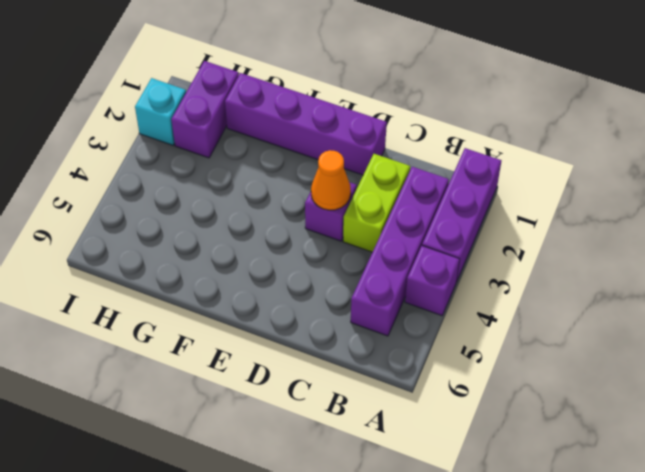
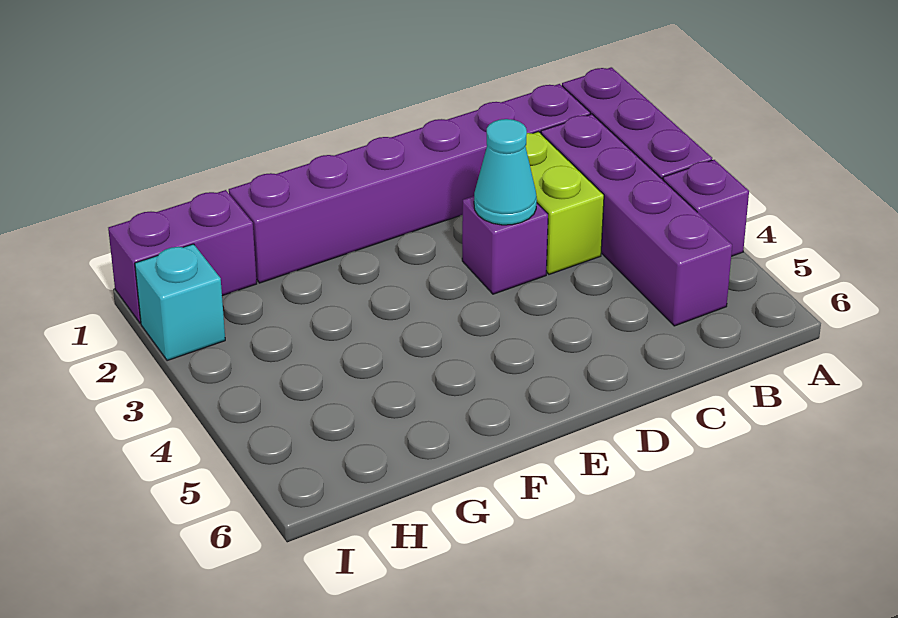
purple brick D1:G1 level 1 -> purple brick B1:G1 level 1
orange cone D3 level 2 -> cyan cone D3 level 2
purple brick H1:H2 level 1 -> purple brick H1:I1 level 1

